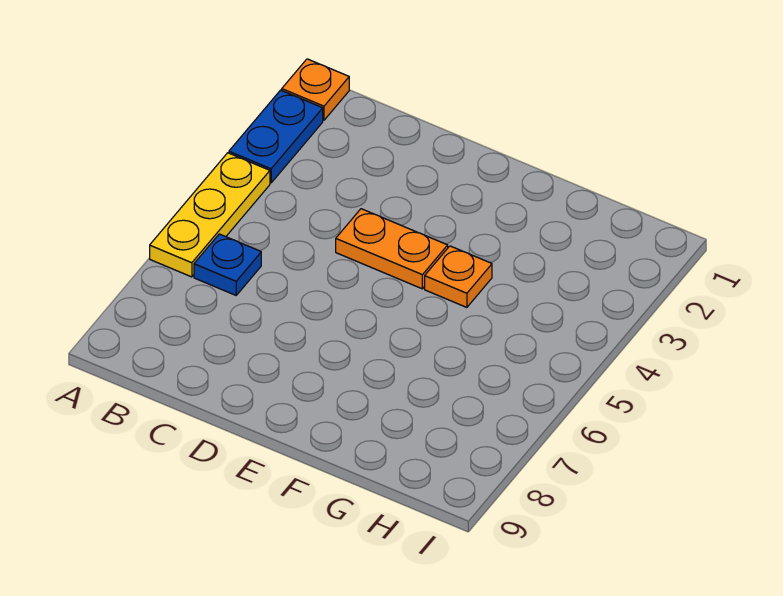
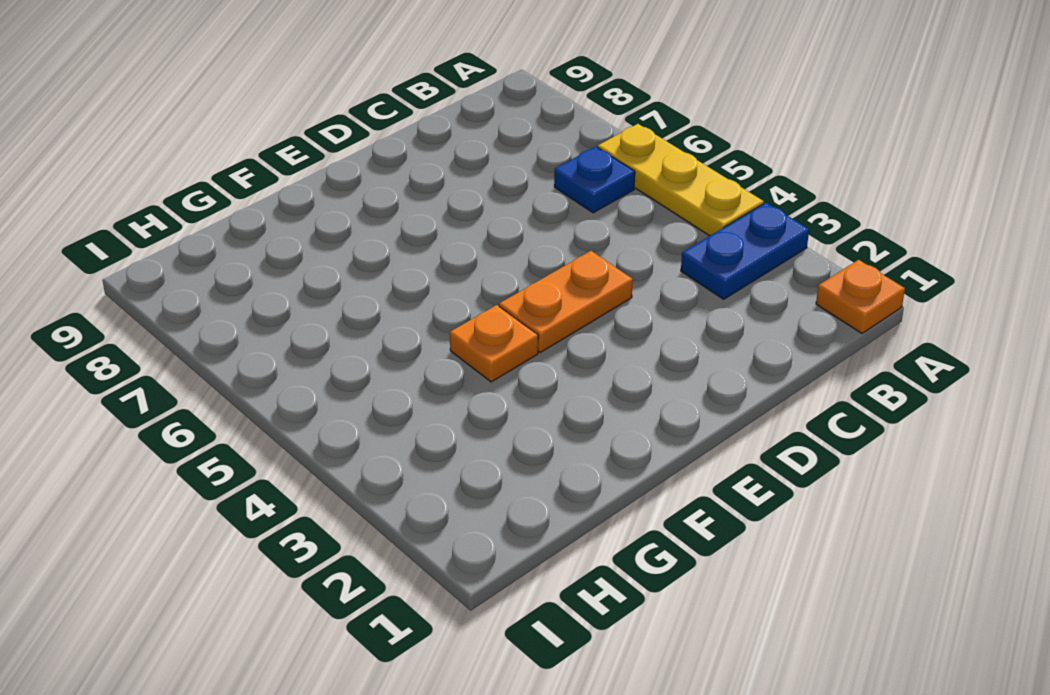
blue plate A2:A3 level 1 -> blue plate A3:B3 level 1

